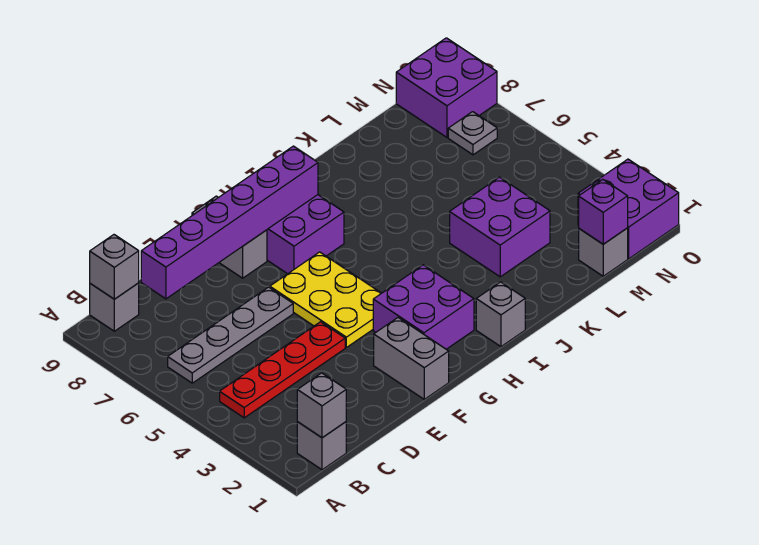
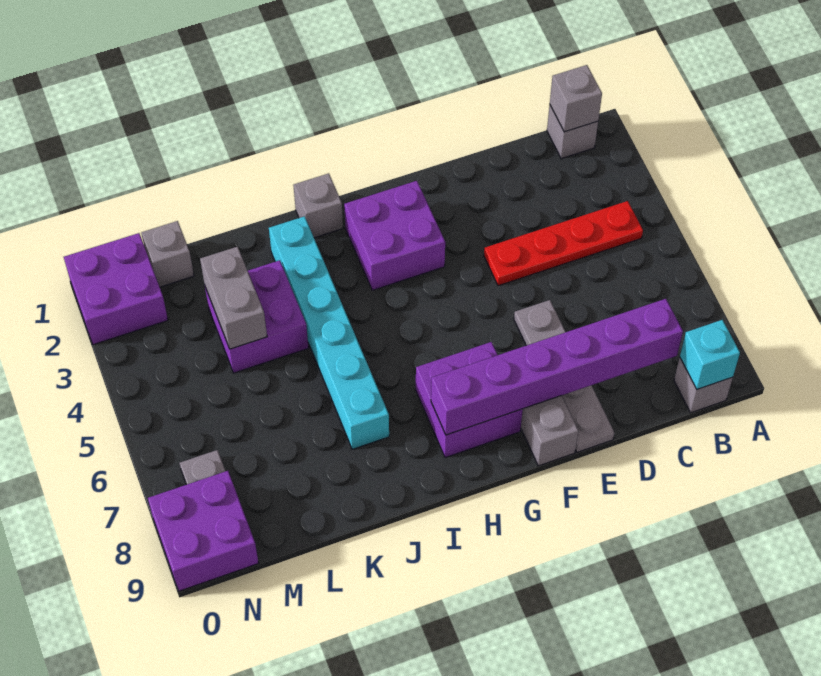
grey plate B6:E6 level 1 -> grey plate E6:E9 level 1
grey brick B9 level 2 -> cyan brick B9 level 2
grey brick F1:F2 level 1 -> grey brick L3:L4 level 2
yellow plate F4:G6 level 1 -> none
none -> cyan brick J2:J7 level 1
purple brick M1 level 2 -> none

